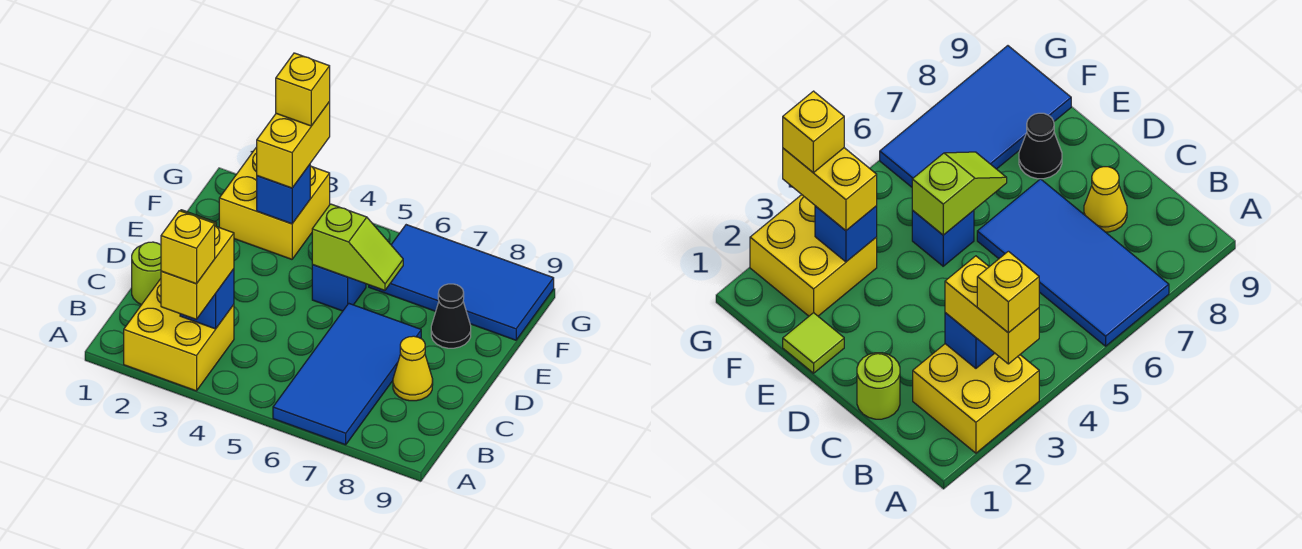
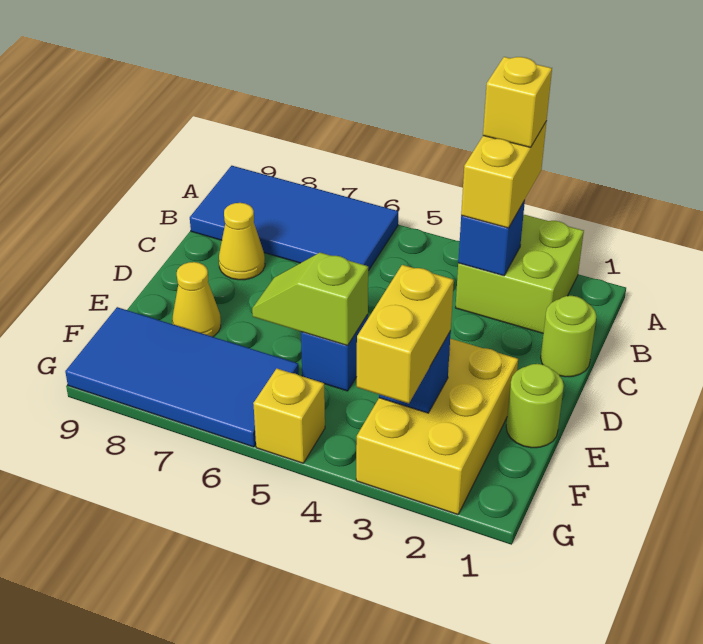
yellow brick A2:B3 level 1 -> lime brick A2:B3 level 1
blue tile A6:D7 level 1 -> blue tile A6:B9 level 1
lime tile E1 level 1 -> lime round brick E1 level 1
black cone E8 level 1 -> yellow cone E8 level 1
yellow brick F2:G3 level 1 -> yellow brick E2:G3 level 1
yellow brick G3 level 4 -> yellow brick G5 level 1

